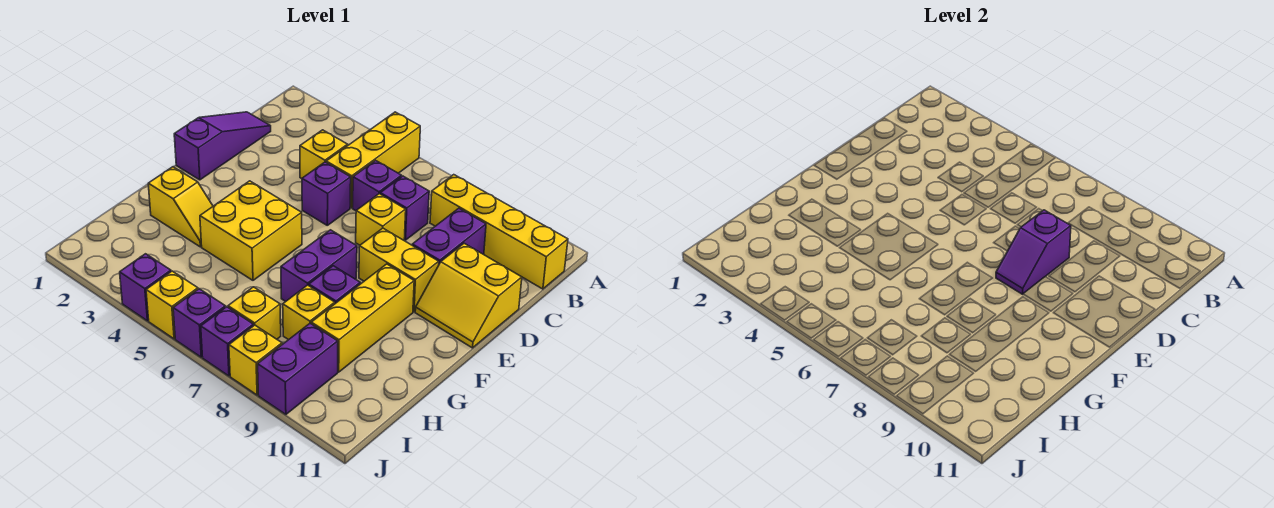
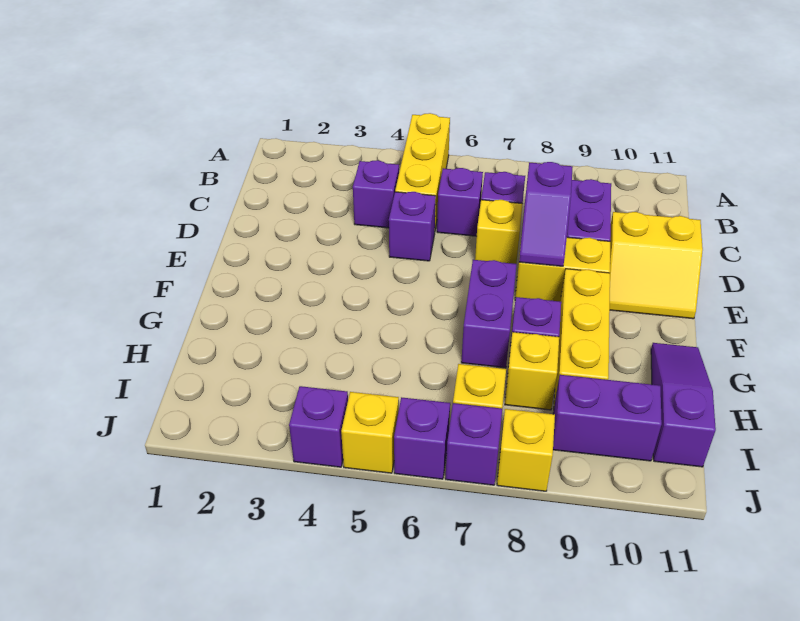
yellow brick B8:B11 level 1 -> none
purple slope C1:E1 level 1 top E -> purple slope G11:I11 level 1 top I
yellow brick C4 level 1 -> purple brick C4 level 1
yellow brick F4:G5 level 1 -> none
yellow slope G2:G3 level 1 top 2 -> none
purple brick I9:J9 level 1 -> purple brick I9:I10 level 1

